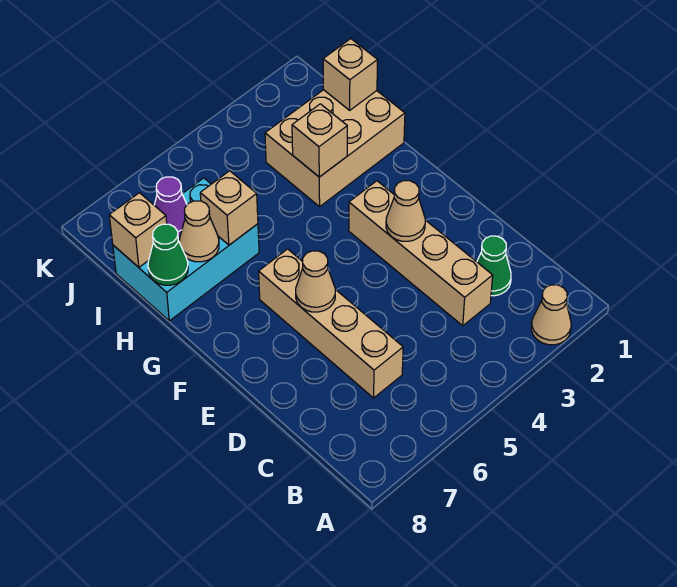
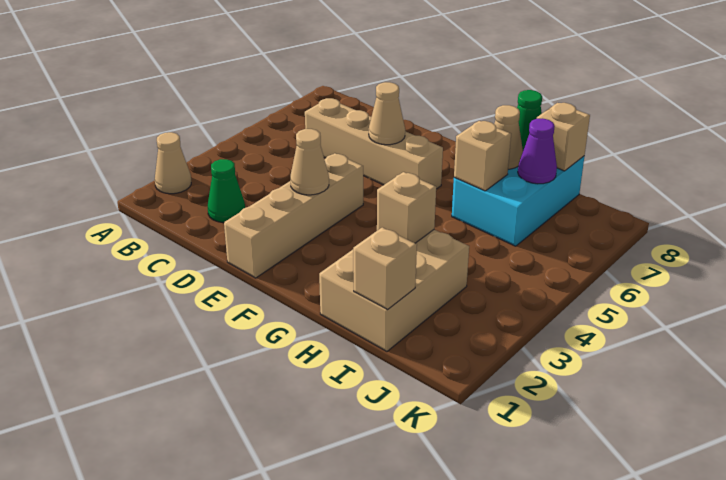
tan brick C3:F3 level 1 -> tan brick E1:E4 level 1

